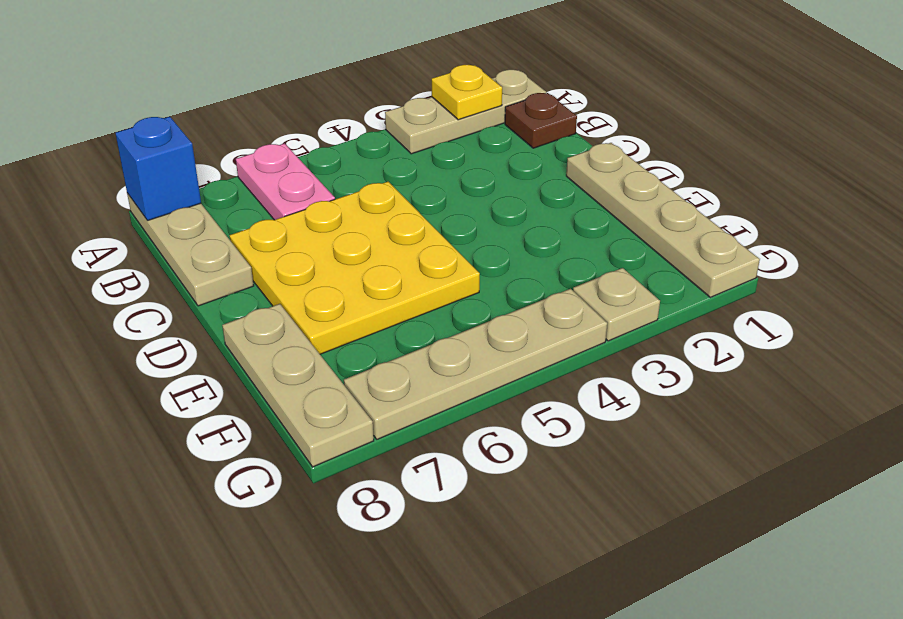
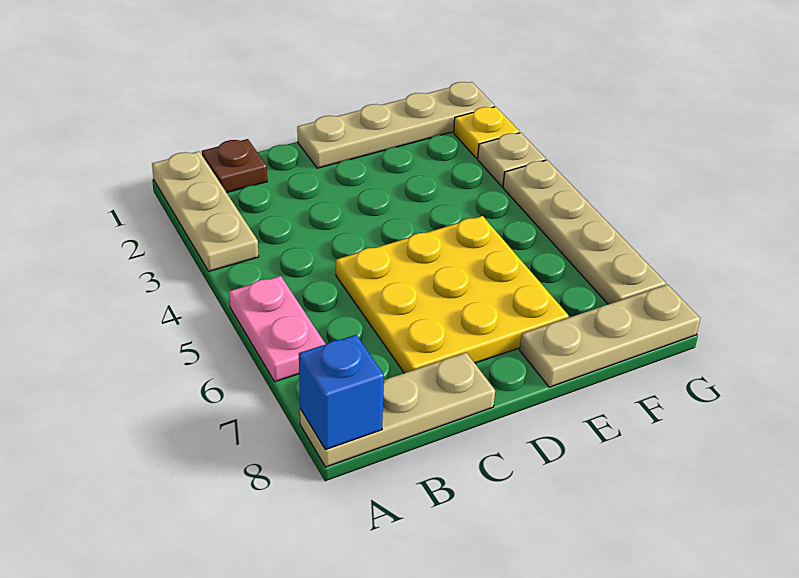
yellow plate A2 level 2 -> yellow plate G2 level 1
pink plate A6:B6 level 1 -> pink plate A5:A6 level 1

